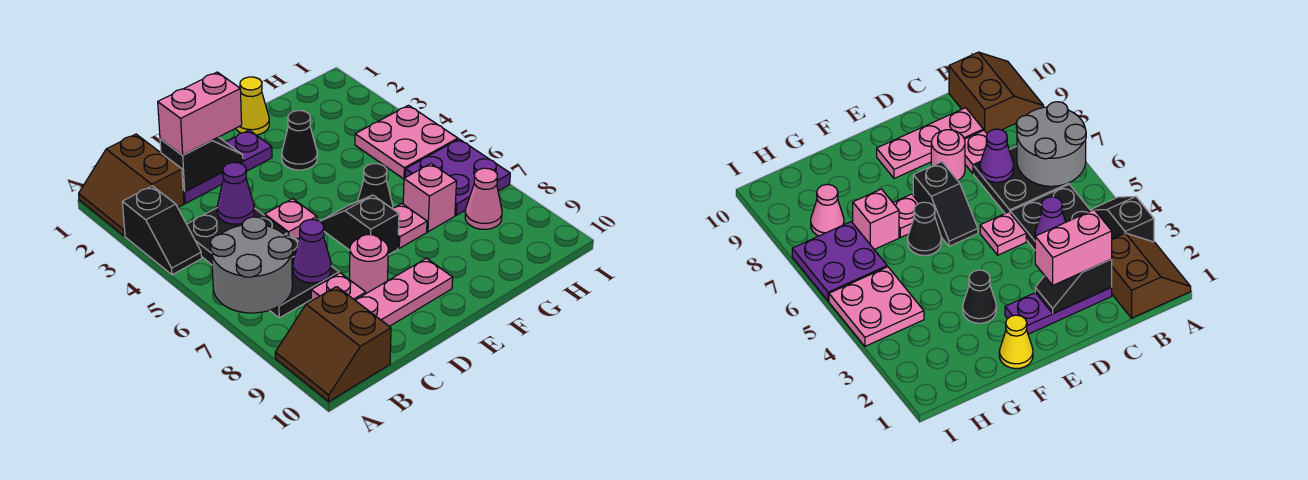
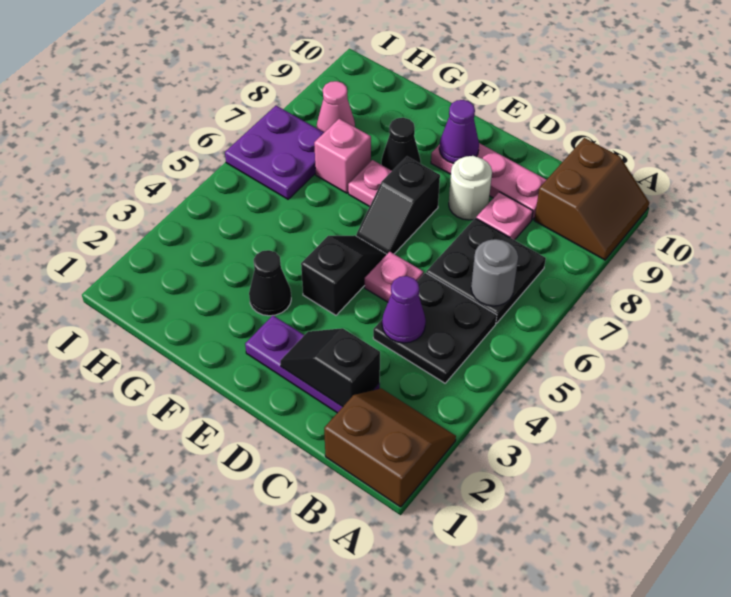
brown slope A1:B2 level 1 top B -> brown slope A1:B2 level 1 top 1
black slope A3:A4 level 1 top 3 -> black slope E4:E5 level 1 top 4
grey round brick A6:B7 level 2 -> grey round brick B6 level 2
pink brick C2:D2 level 3 -> none
purple cone C7 level 2 -> purple cone E9 level 2
pink round brick D8 level 1 -> white round brick D8 level 1
yellow cone F1 level 1 -> none
black cone F6 level 1 -> black cone F8 level 1
pink plate H4:I5 level 1 -> none

